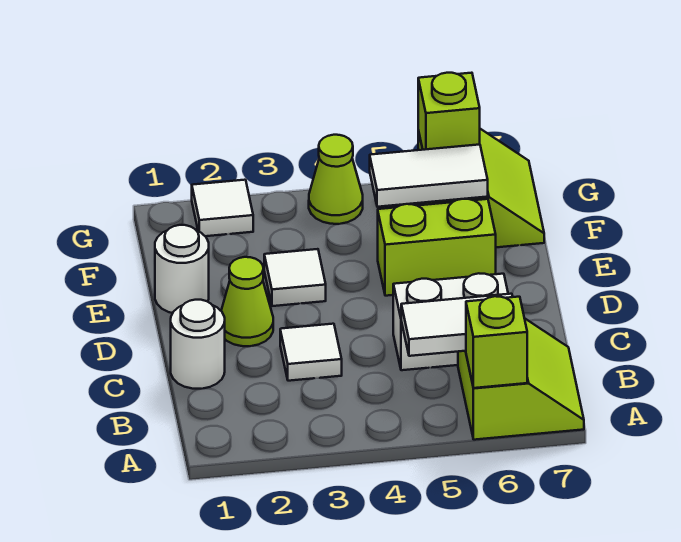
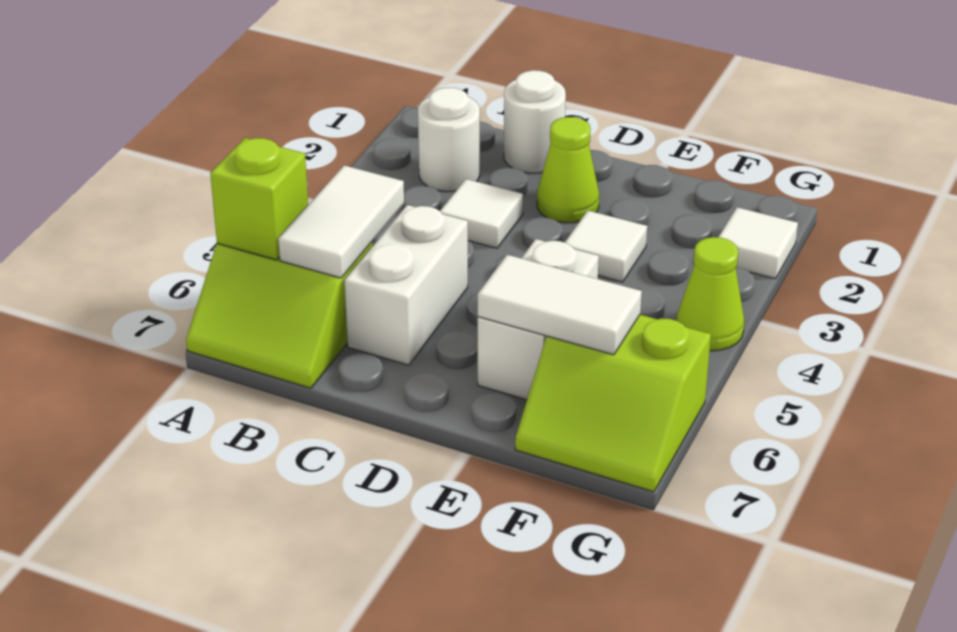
white round brick E1 level 1 -> white round brick B2 level 1
lime brick E5:E6 level 1 -> white brick E5:E6 level 1
white tile F5:F6 level 2 -> white tile E6:F6 level 2
lime brick G6 level 2 -> none

